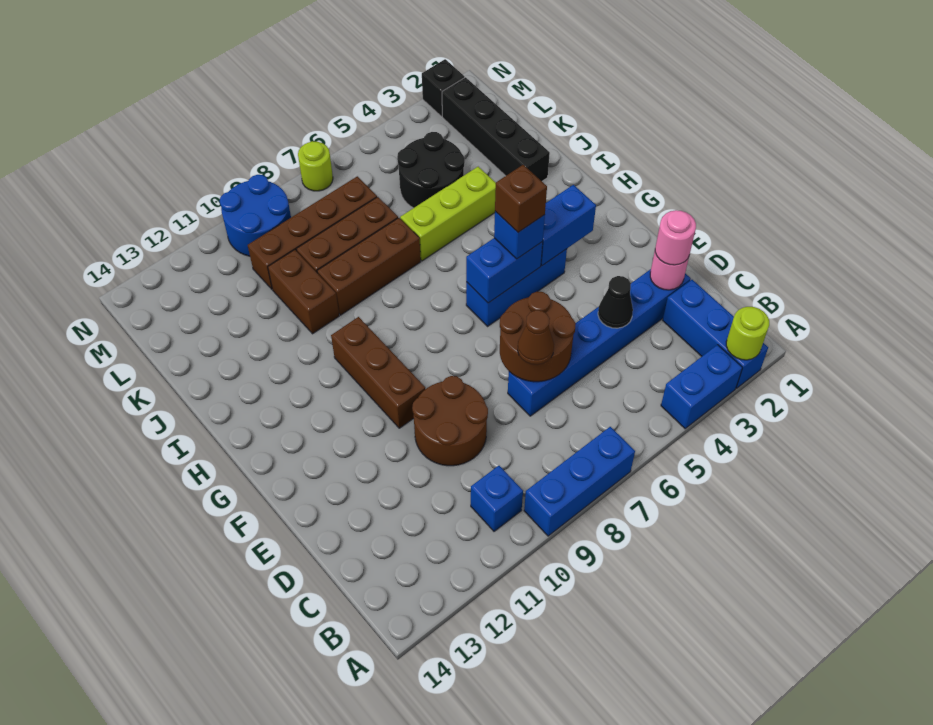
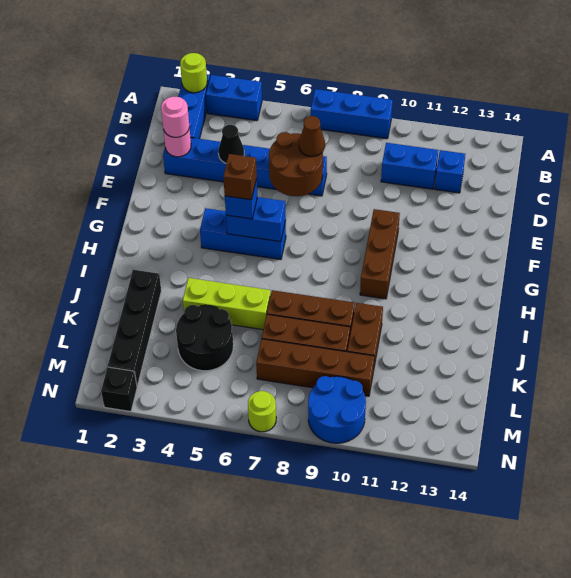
blue brick B10 level 1 -> blue brick C12 level 1
brown round brick D9:E10 level 1 -> none
blue brick G3:G4 level 2 -> blue brick C10:C11 level 1

